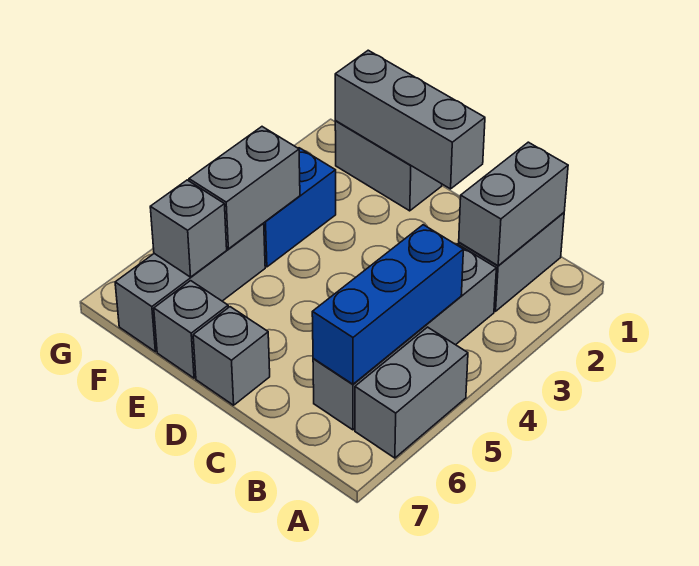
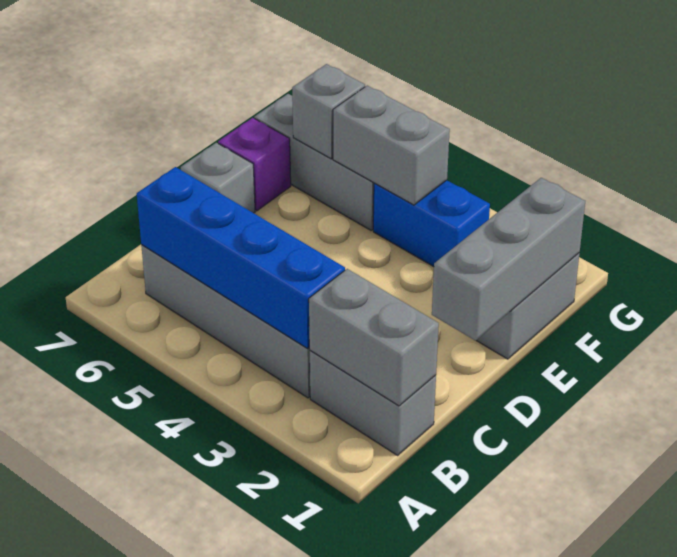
grey brick A5:A6 level 1 -> none
blue brick B4:B6 level 2 -> blue brick B3:B6 level 2
grey brick E7 level 1 -> purple brick E7 level 1

